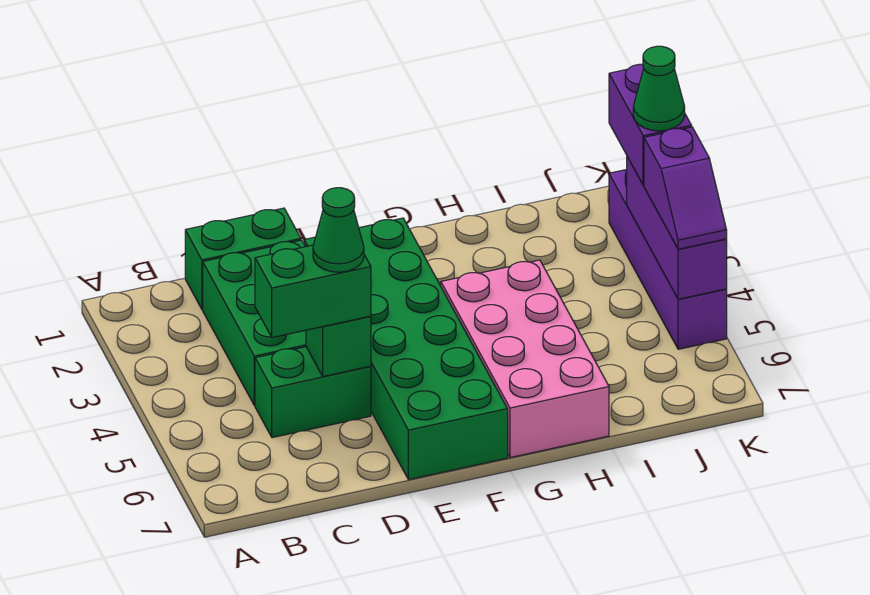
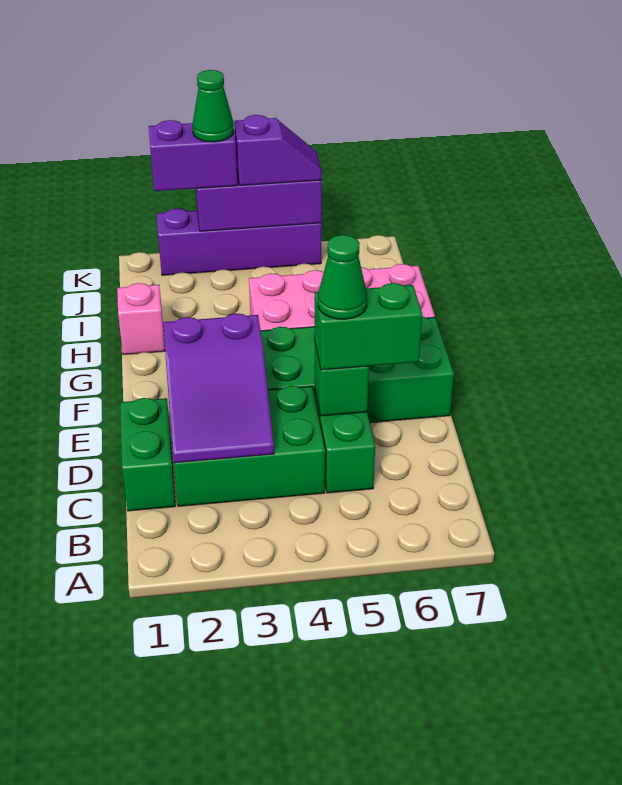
none -> purple slope C2:E3 level 2 top E
green brick C5:D5 level 3 -> green brick D5:D6 level 3
none -> pink brick H1 level 1

